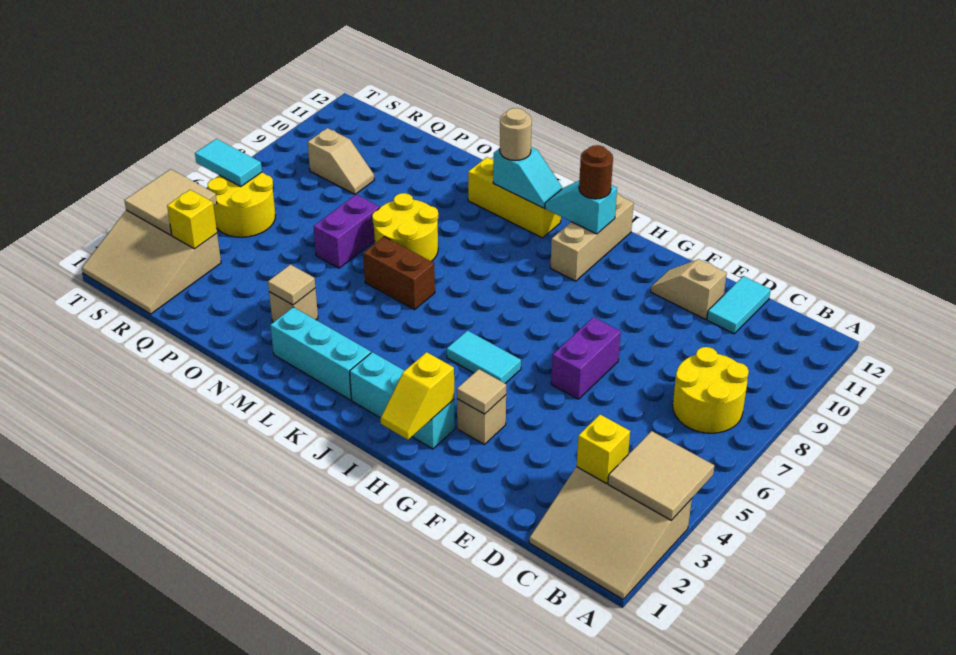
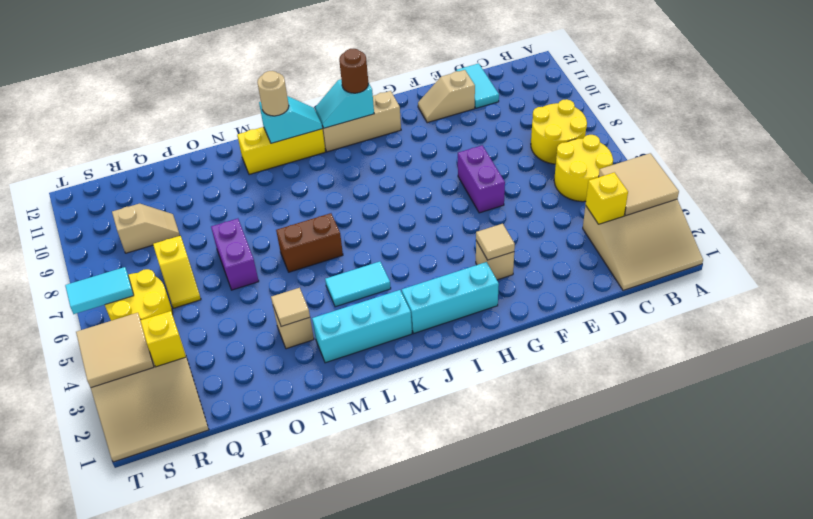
yellow slope H1:H2 level 2 top 2 -> yellow slope Q6:Q7 level 1 top 7
cyan tile H5:I5 level 1 -> cyan tile K4:L4 level 1
tan brick I10:I12 level 1 -> tan brick H11:J11 level 1
yellow round brick M7:N8 level 1 -> yellow round brick B5:C6 level 1

